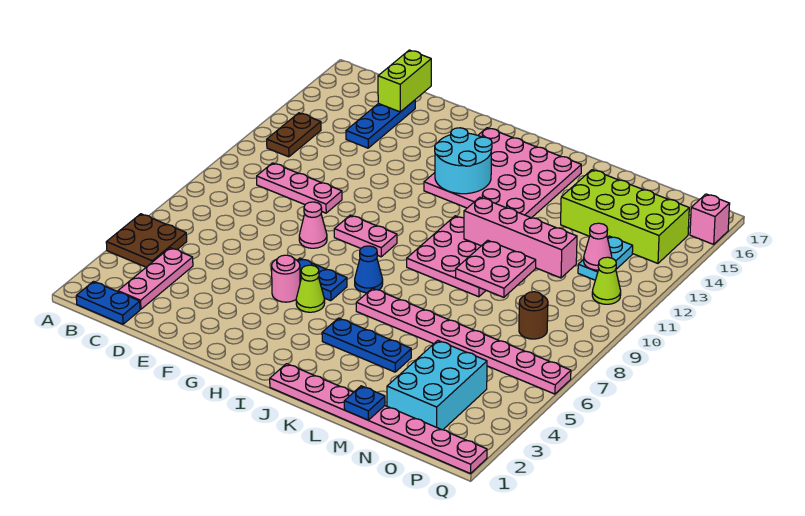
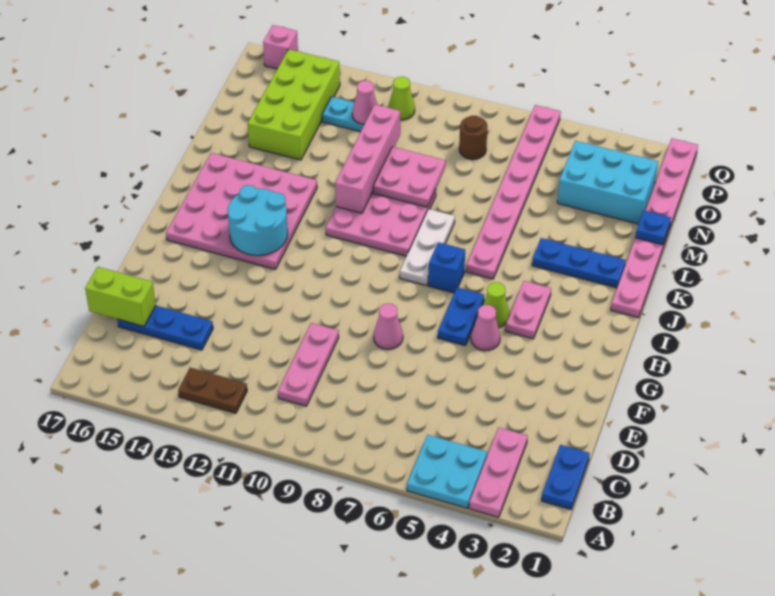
brown plate A4:B5 level 1 -> cyan plate A4:B5 level 1
pink plate C2:C4 level 1 -> pink plate A3:C3 level 1
pink round brick G5 level 1 -> pink cone G5 level 1
pink plate G9:H9 level 1 -> pink plate H4:I4 level 1
blue cone I7 level 1 -> blue brick I7 level 1
none -> white plate I8:K8 level 1
blue plate J4:L4 level 1 -> blue plate K2:K4 level 1

